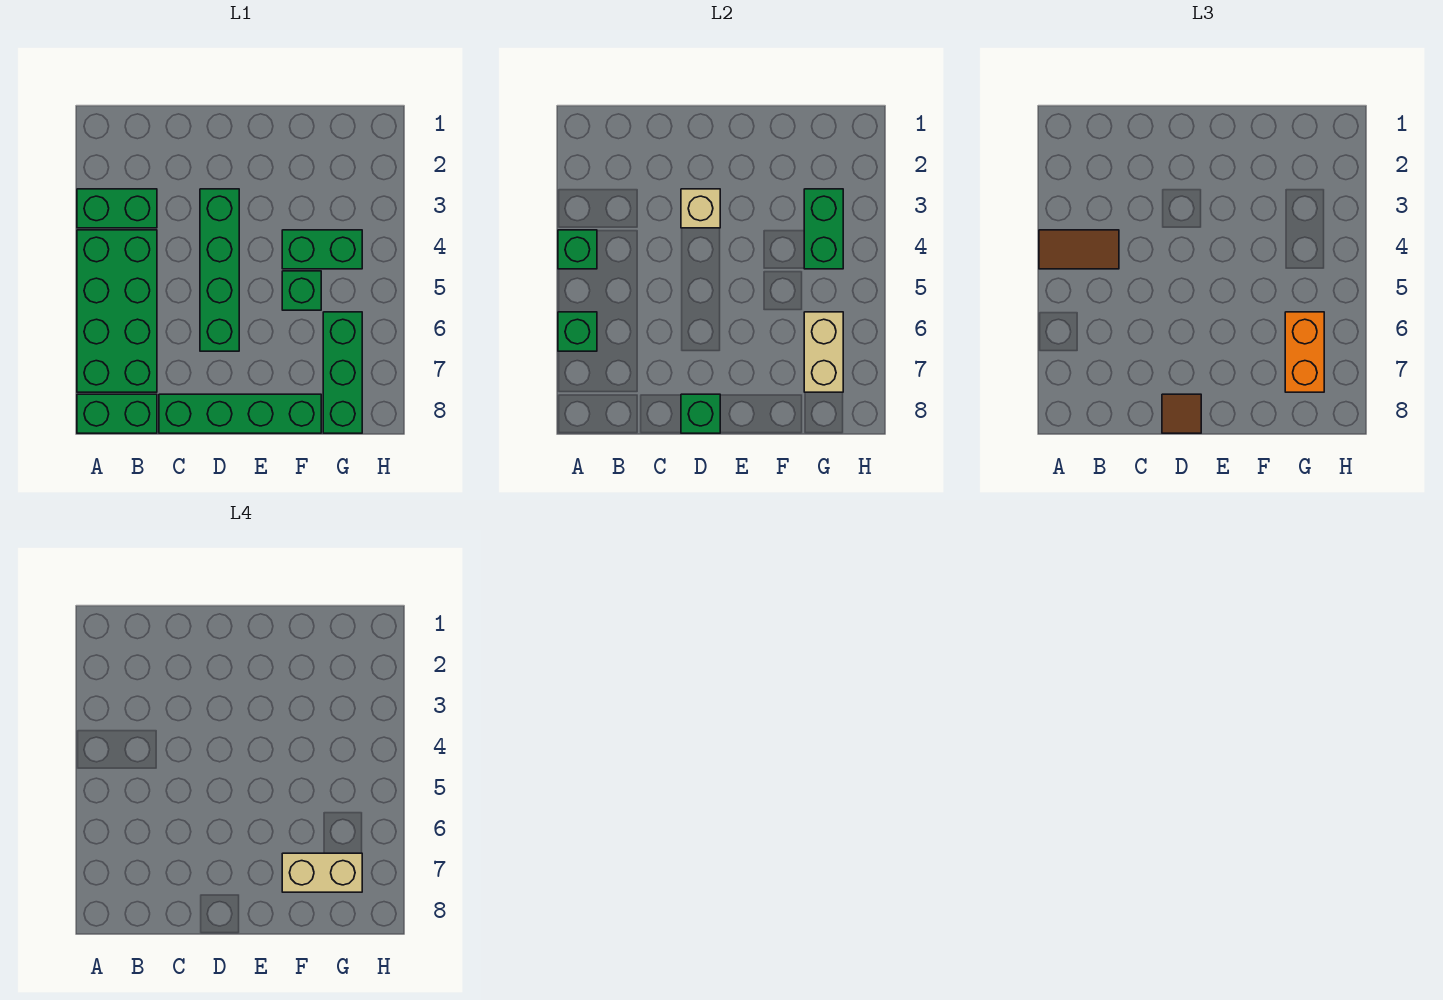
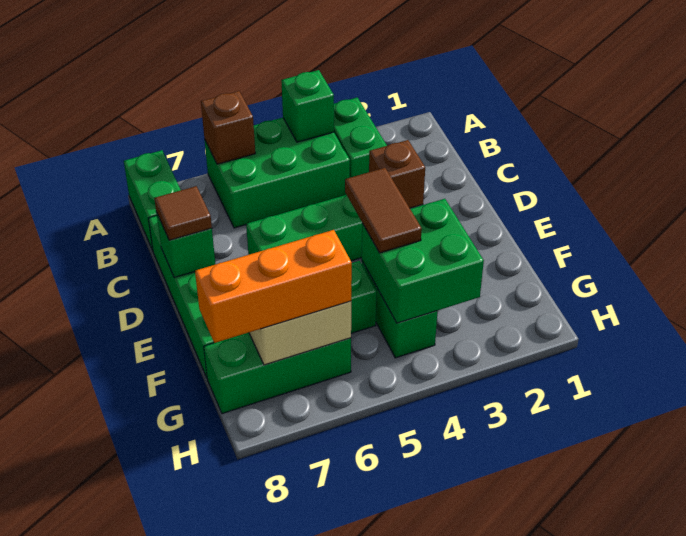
green brick A4:B7 level 1 -> green brick A4:B6 level 1
brown tile A4:B4 level 3 -> brown tile E4:F4 level 3
green brick A6 level 2 -> brown brick A6 level 2
tan brick D3 level 2 -> brown brick D3 level 2
tan brick F7:G7 level 4 -> none
green brick G3:G4 level 2 -> green brick F3:G4 level 2
orange brick G6:G7 level 3 -> orange brick G6:G8 level 3

